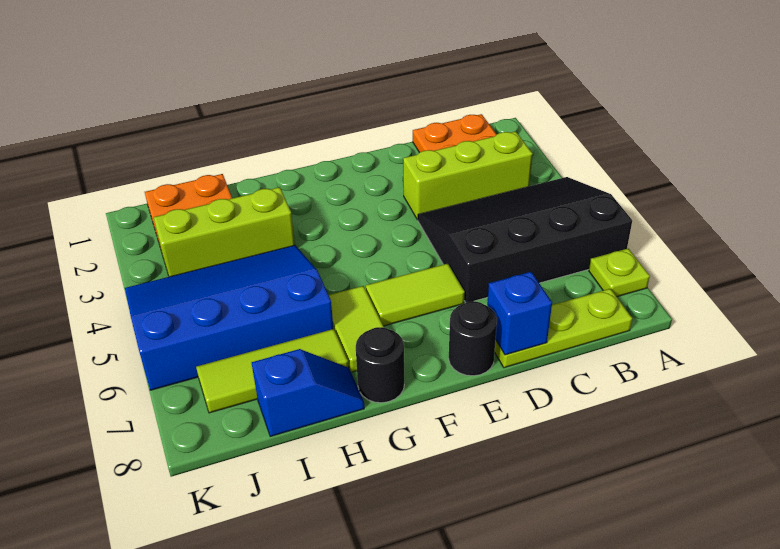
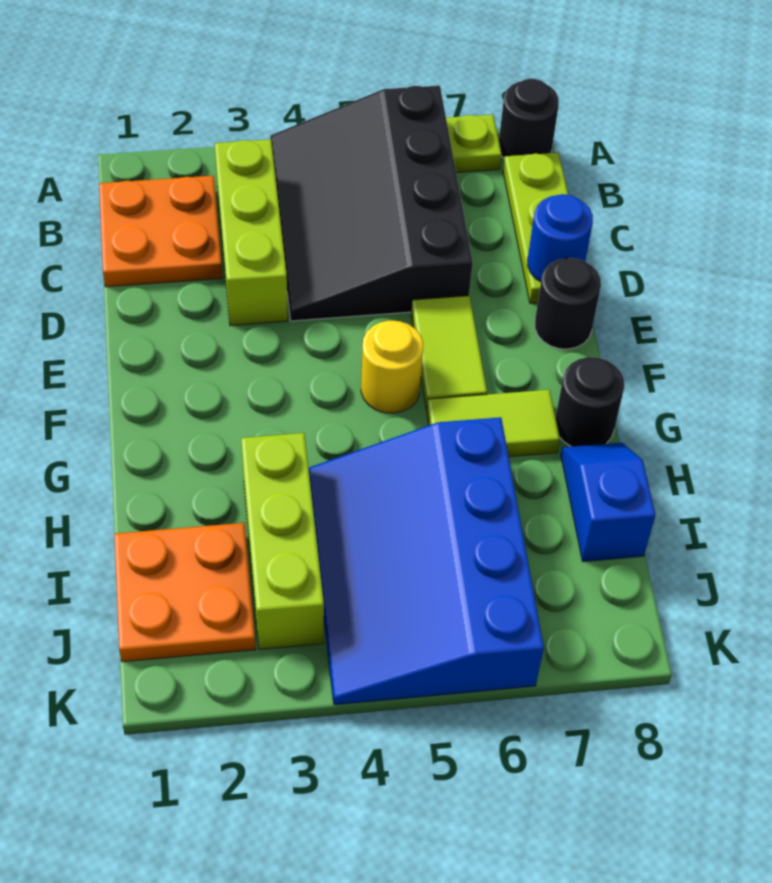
none -> black round brick A8 level 1
blue brick D8 level 2 -> blue round brick D8 level 2
none -> yellow round brick F5 level 1
lime tile H7:J7 level 1 -> none

